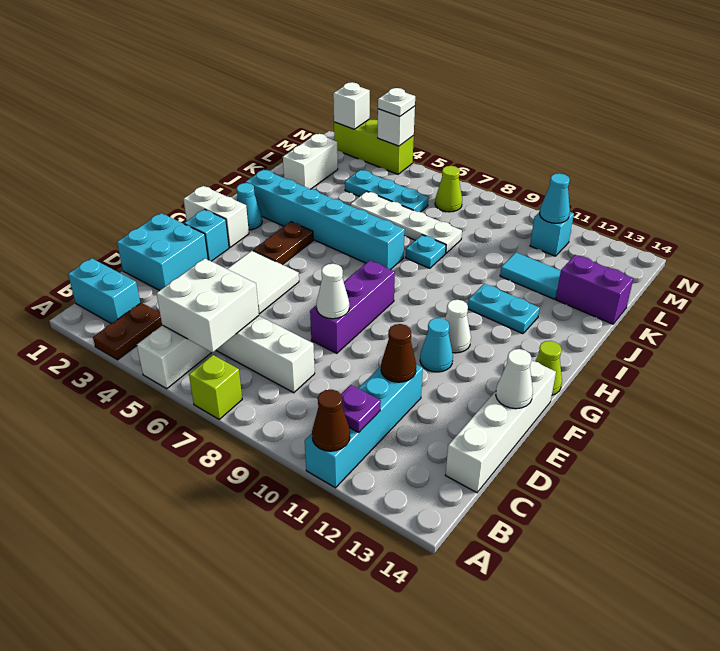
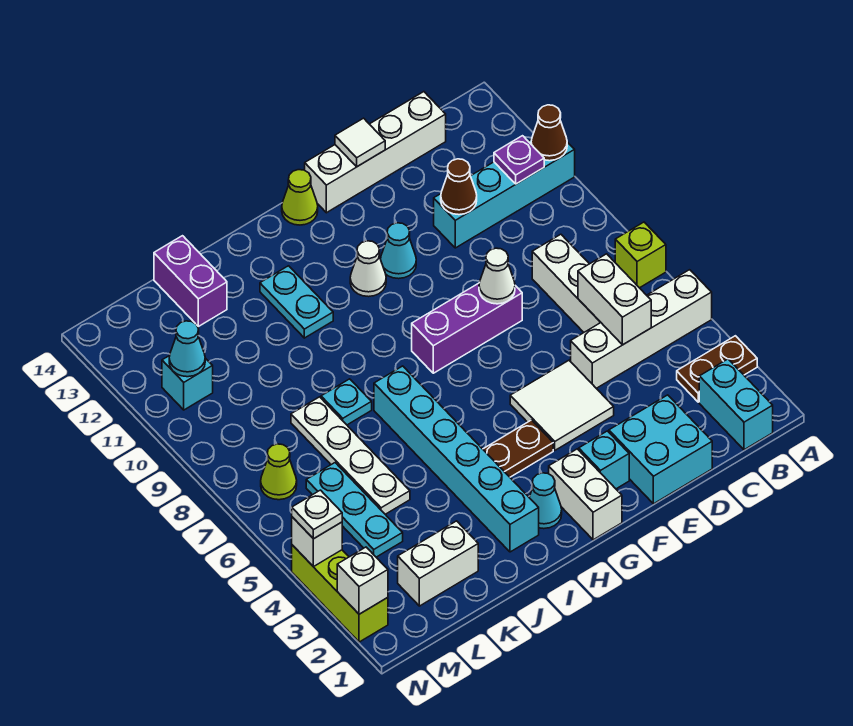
white brick B5:C6 level 2 -> white brick C5:C6 level 2
white cone E14 level 2 -> white tile E14 level 2
cyan tile K11:K12 level 1 -> none

